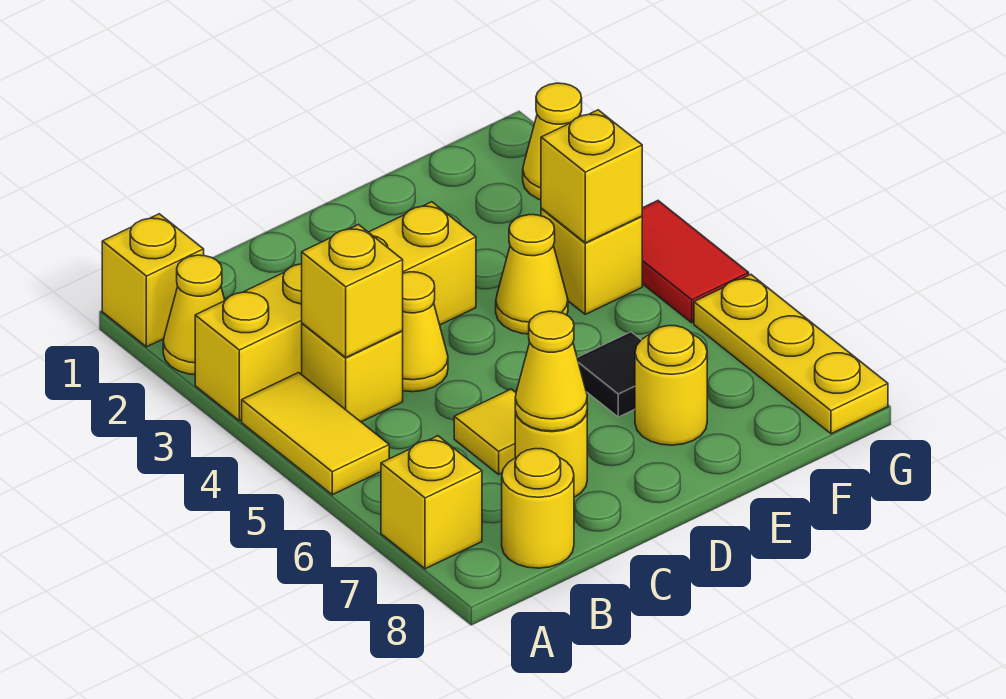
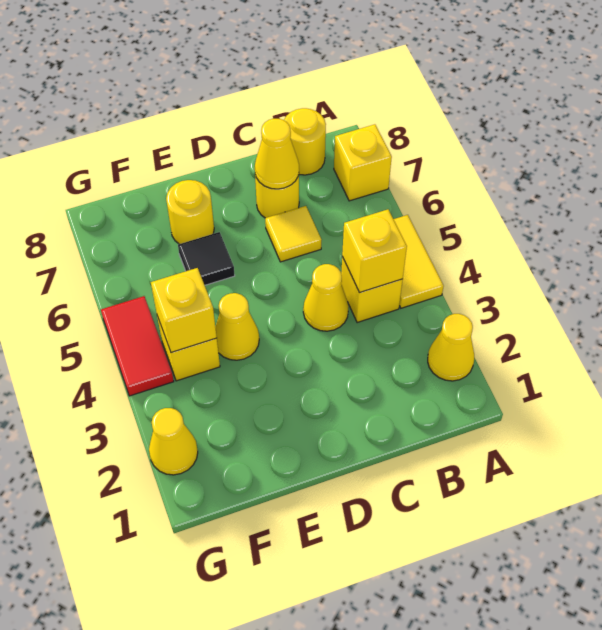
yellow brick A1 level 1 -> none
yellow brick A3:D3 level 1 -> none
yellow plate G6:G8 level 1 -> none

